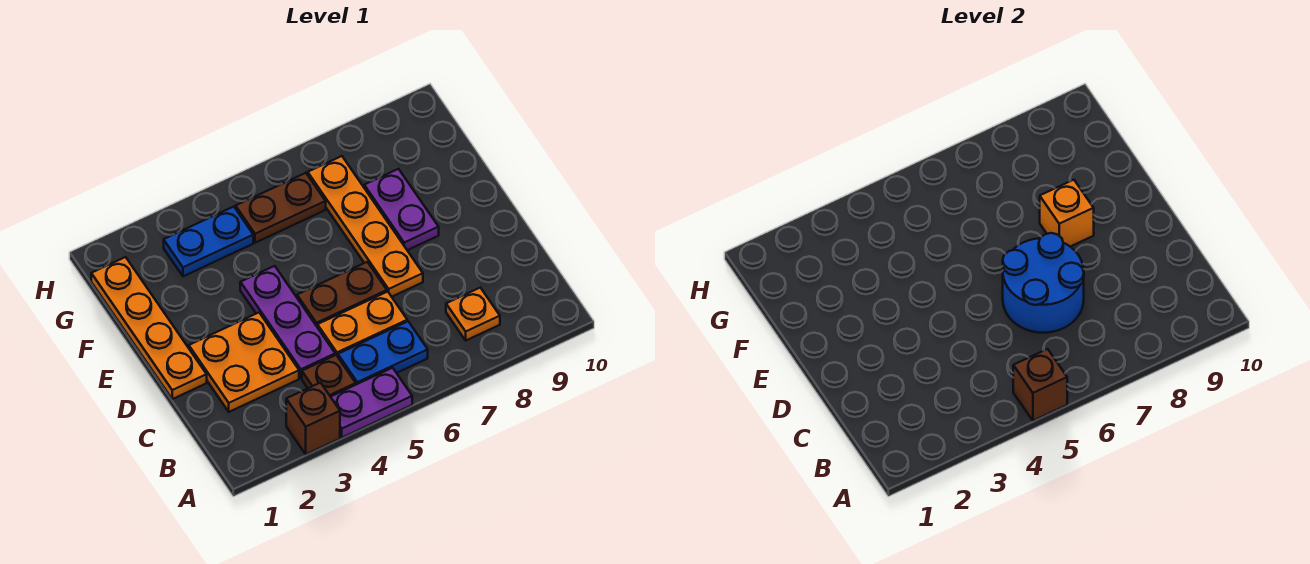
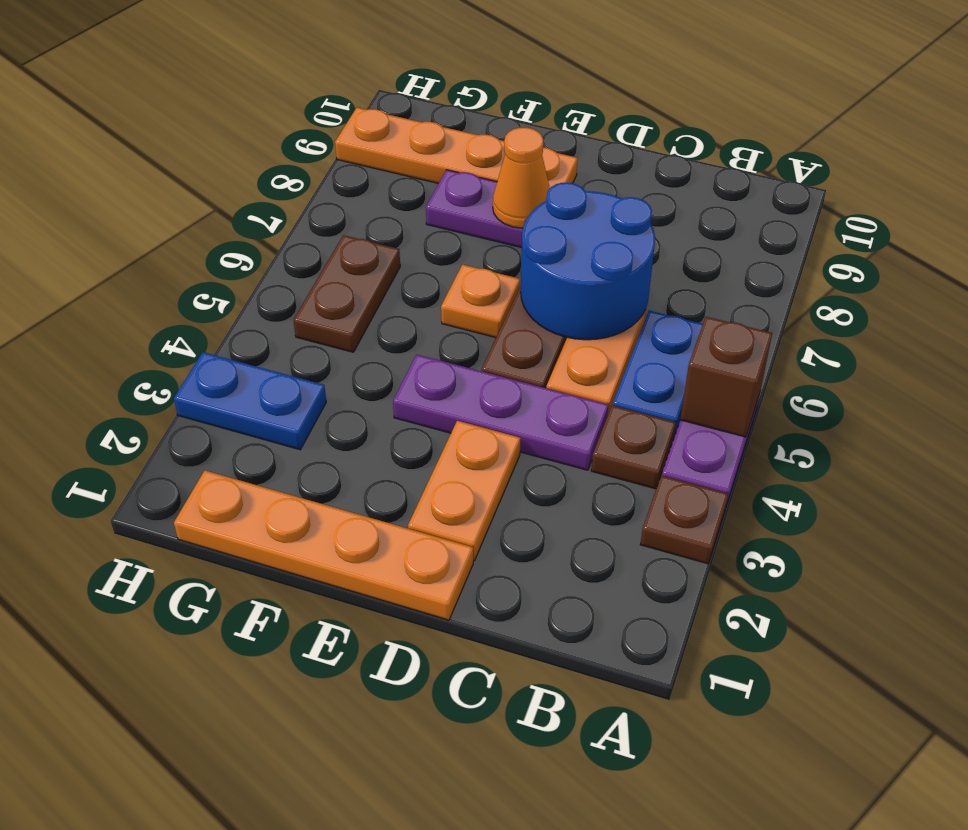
brown brick A3 level 1 -> brown plate A3 level 1
orange plate B8 level 1 -> orange plate E6 level 1
orange plate C2:D3 level 1 -> orange plate D2:D3 level 1
orange plate D7:G7 level 1 -> orange plate E9:H9 level 1
orange brick E8 level 2 -> orange cone E8 level 2
blue plate G3:G4 level 1 -> blue plate G3:H3 level 1

